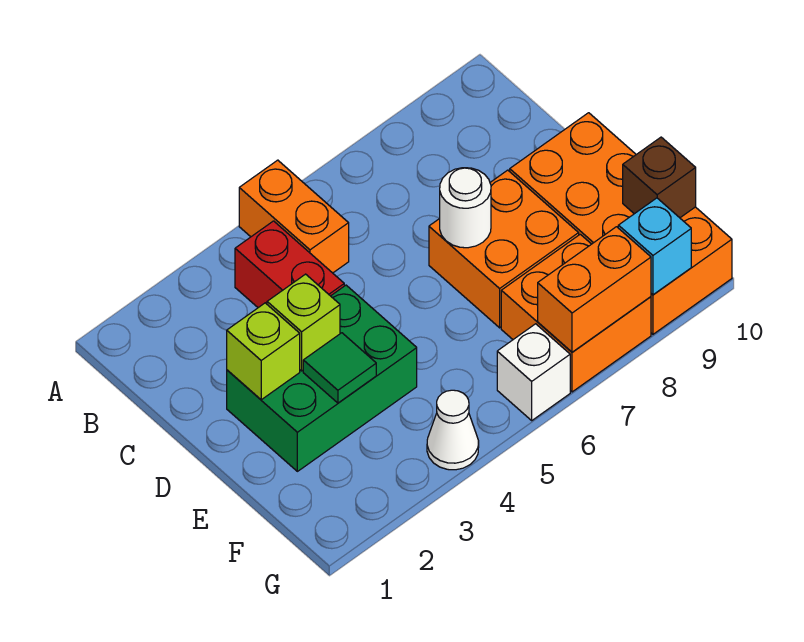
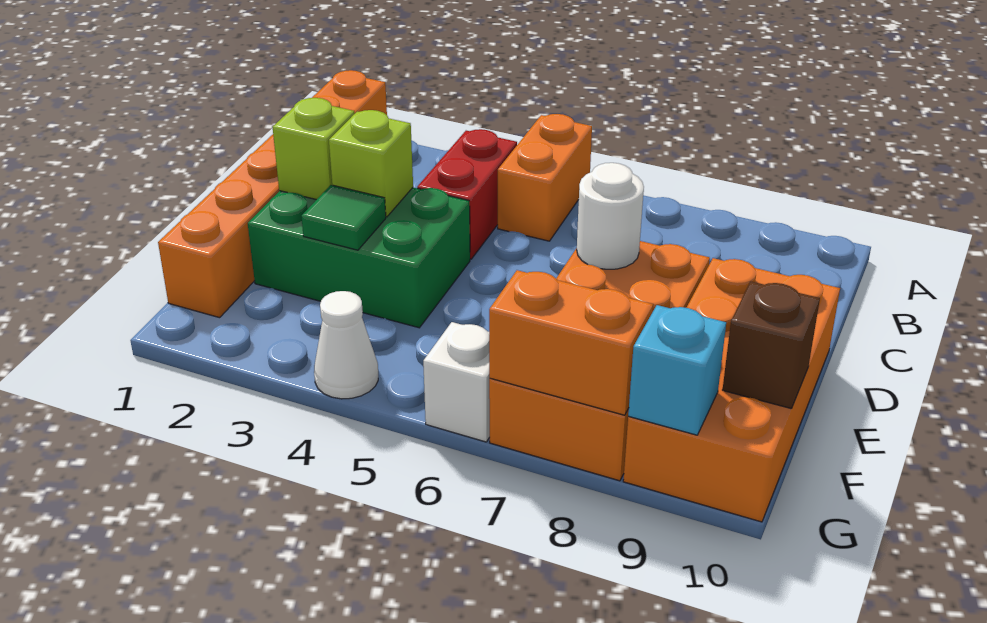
none -> orange brick A1:F1 level 1

